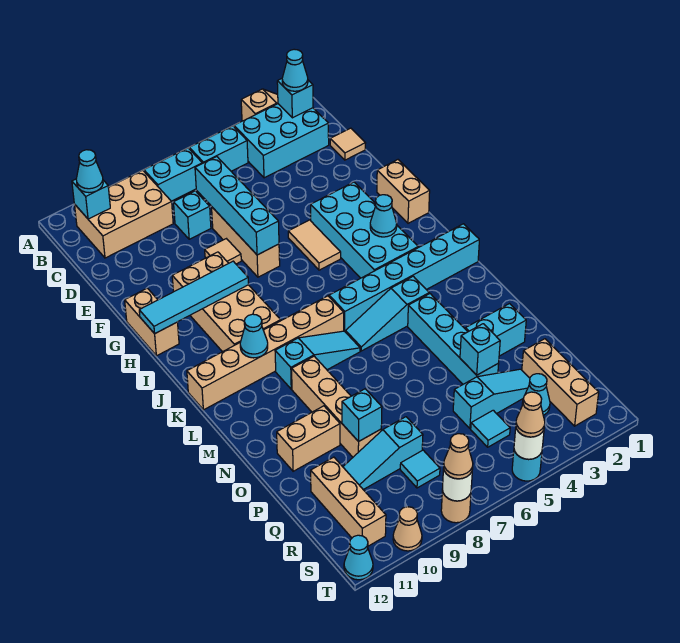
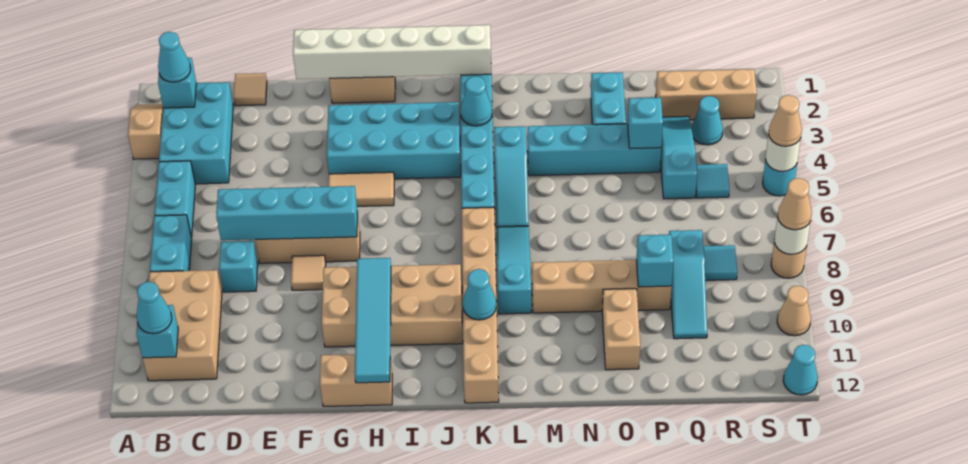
none -> white brick F1:K1 level 2
cyan cone I3 level 2 -> cyan cone K3 level 2
tan brick Q11:S11 level 1 -> none

